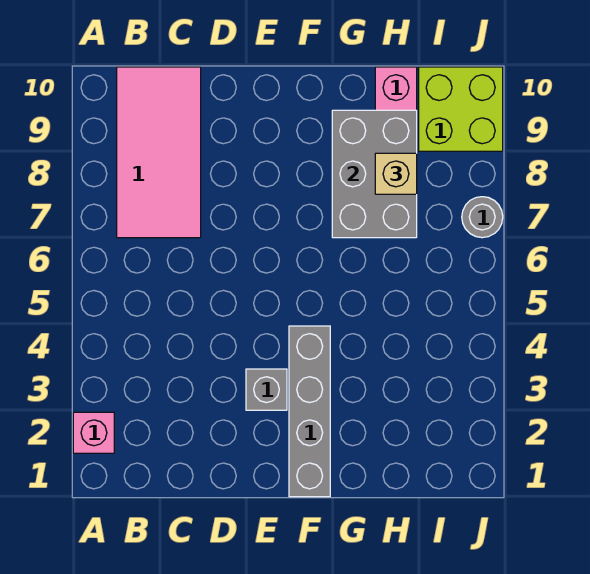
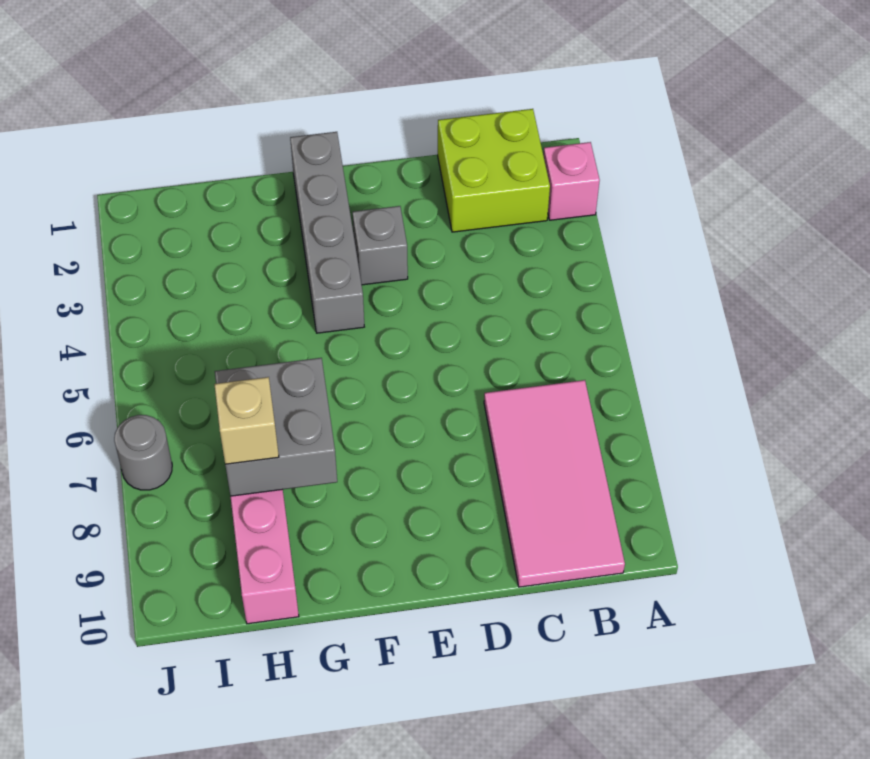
grey brick G7:H9 level 2 -> grey brick G7:H8 level 2
lime brick I9:J10 level 1 -> lime brick B1:C2 level 1

